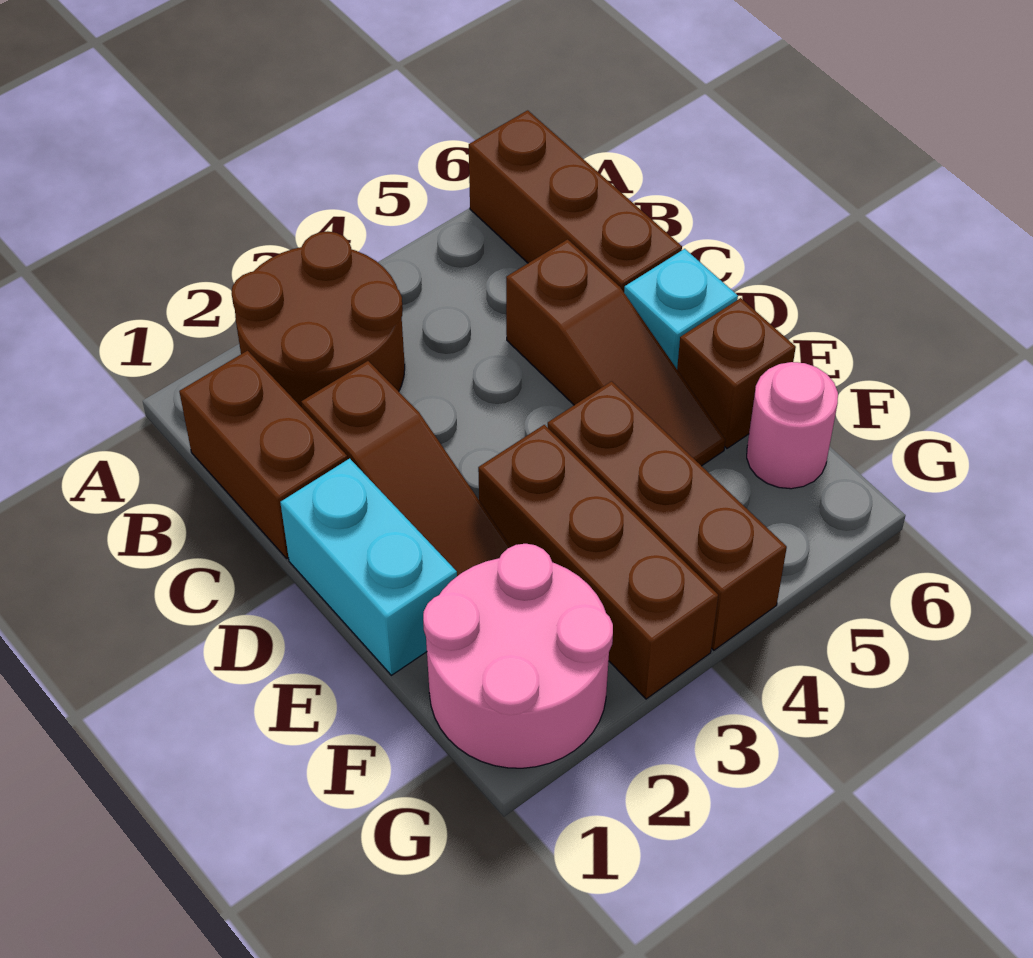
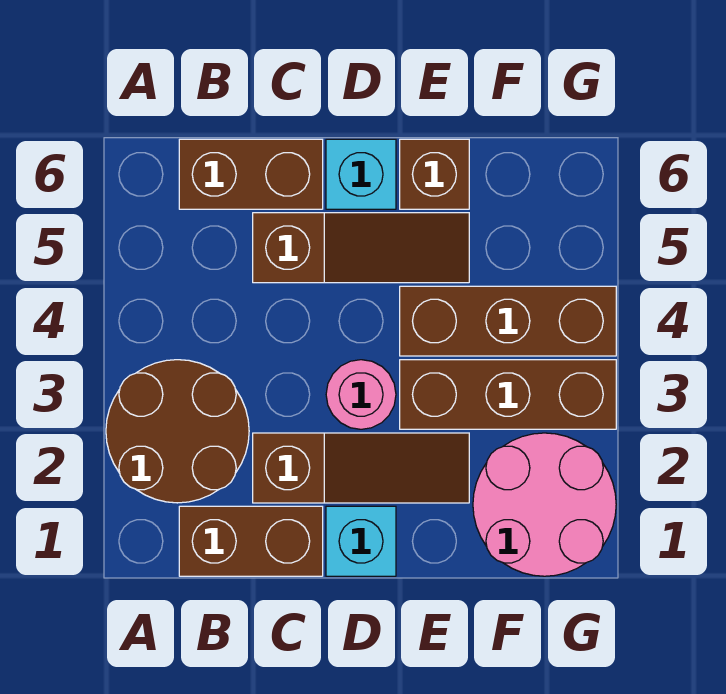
brown brick A6:C6 level 1 -> brown brick B6:C6 level 1
cyan brick D1:E1 level 1 -> cyan brick D1 level 1
pink round brick F6 level 1 -> pink round brick D3 level 1

